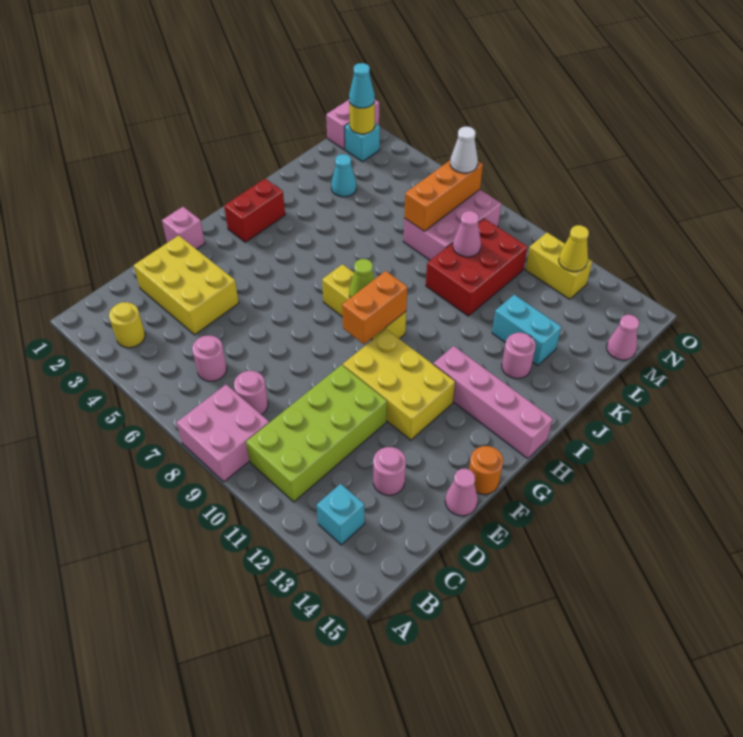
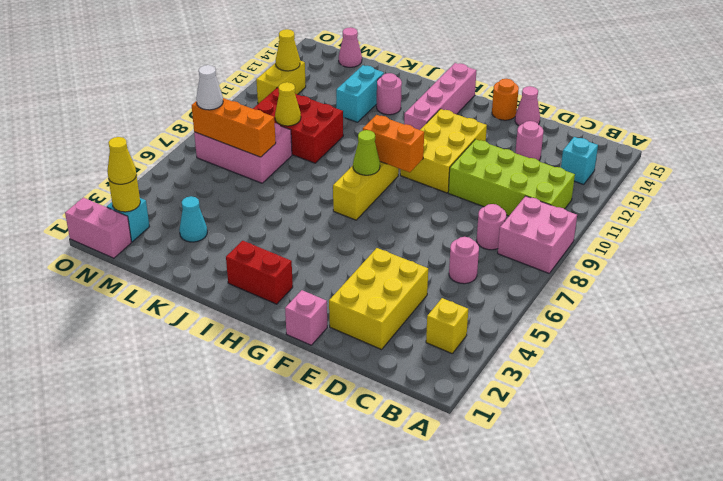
yellow round brick B3 level 1 -> yellow brick B3 level 1
pink cone L9 level 2 -> yellow cone L9 level 2
cyan cone N2 level 3 -> yellow cone N2 level 3

